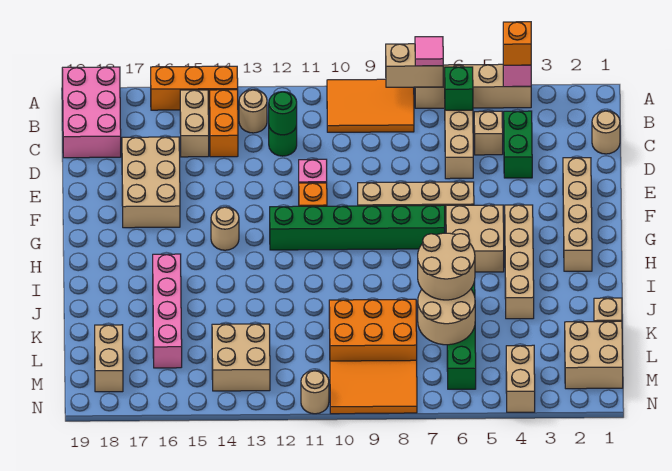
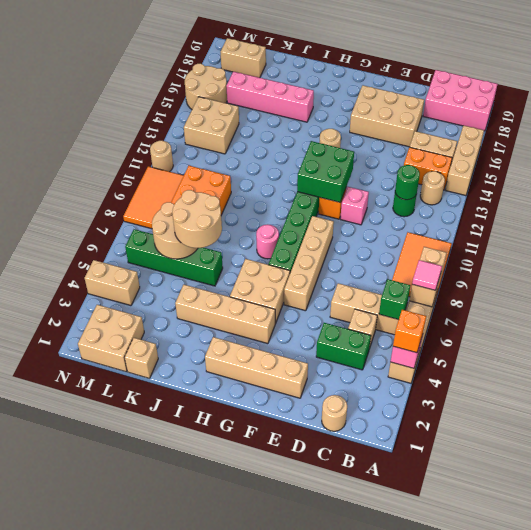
orange brick A14:A16 level 1 -> tan brick A14:A16 level 1
none -> green brick F11:G12 level 2
none -> pink round brick H8 level 1
none -> tan round brick M15:N16 level 1

